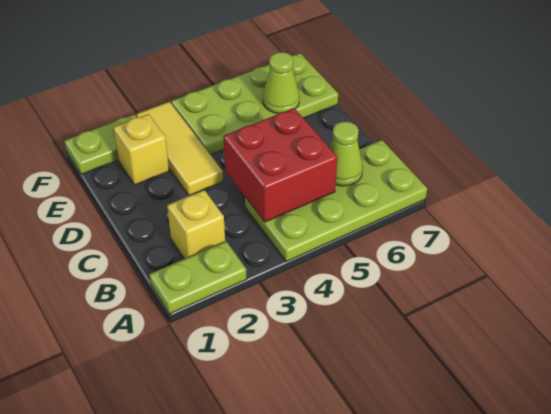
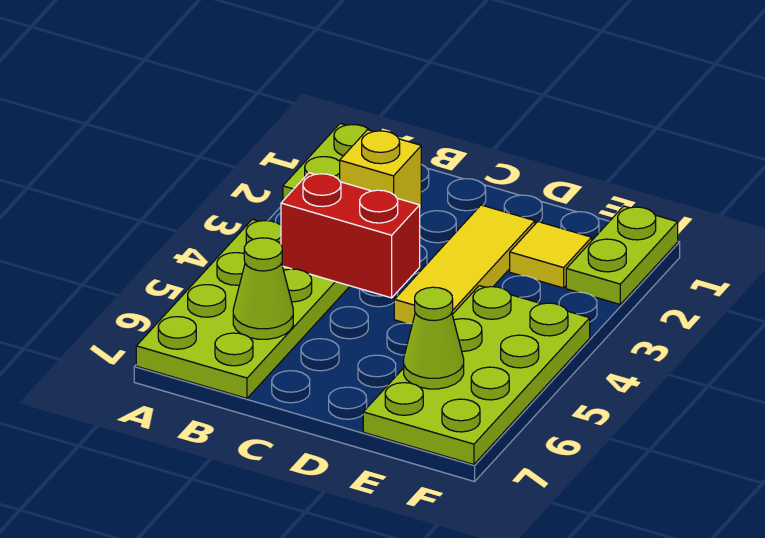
red brick B4:C5 level 2 -> red brick B4:C4 level 2
yellow tile D3:F3 level 1 -> yellow tile D2:D4 level 1
yellow brick E2 level 1 -> yellow tile E2 level 1

